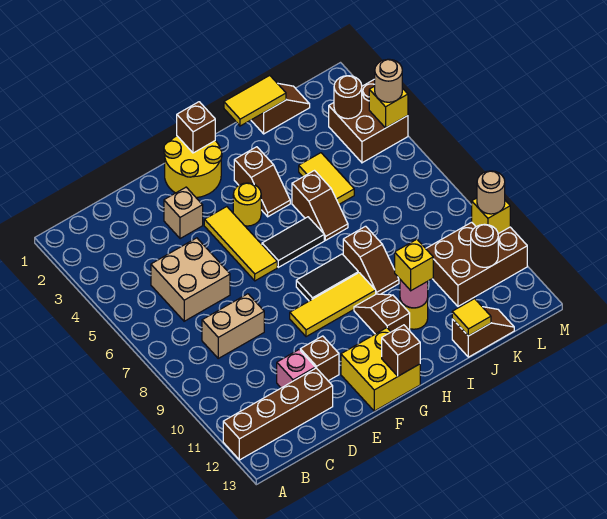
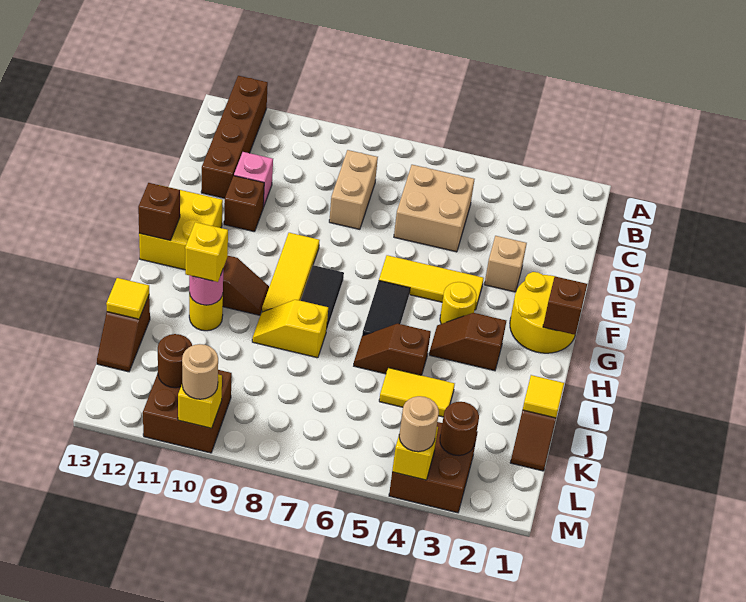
yellow tile I1:J1 level 2 -> yellow tile J1 level 2
brown slope I8:I9 level 1 top 8 -> yellow slope I8:I9 level 1 top 8
brown brick K10:M11 level 1 -> brown brick L10:M11 level 1

